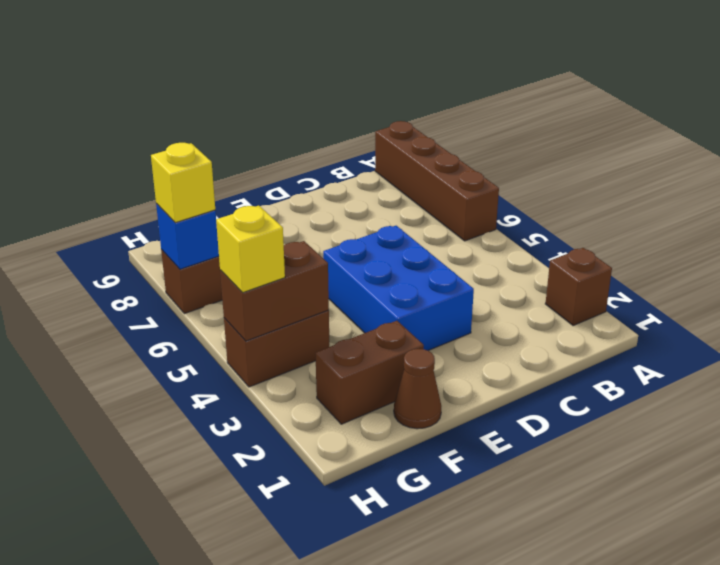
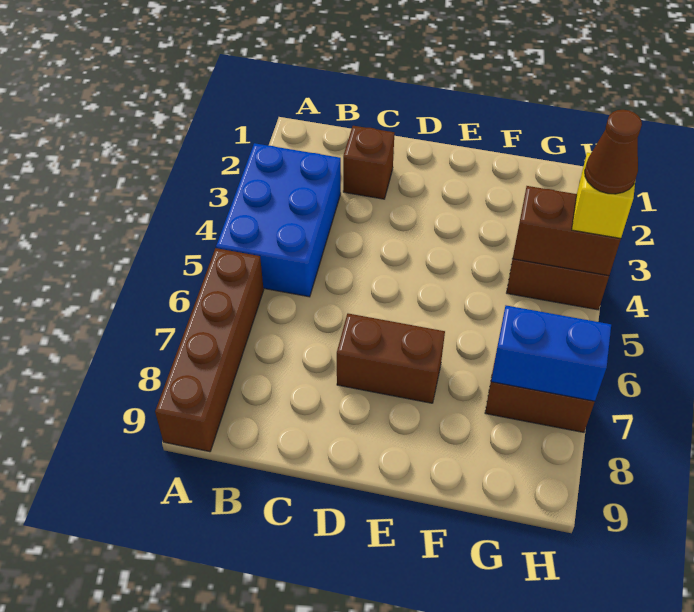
brown brick A2 level 1 -> brown brick C2 level 1
blue brick D3:E5 level 1 -> blue brick A3:B5 level 1
brown cone F1 level 1 -> brown cone H4 level 4
brown brick F2:G2 level 1 -> brown brick D7:E7 level 1
blue brick H7 level 2 -> blue brick G7:H7 level 2
yellow brick H7 level 3 -> none

